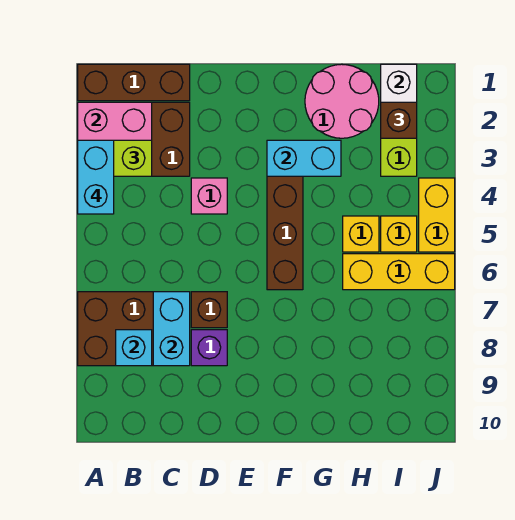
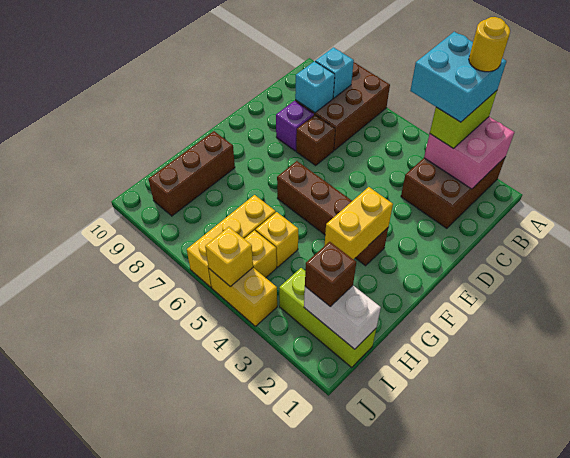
brown brick A1:C1 level 1 -> brown brick G9:I9 level 1
cyan brick A3:A4 level 4 -> cyan brick A3:B4 level 4
none -> yellow round brick A3 level 5
cyan brick C7:C8 level 2 -> cyan brick C8 level 2
pink brick D4 level 1 -> none
cyan brick F3:G3 level 2 -> yellow brick F3:G3 level 2
pink round brick G1:H2 level 1 -> none
none -> yellow brick J5 level 2

